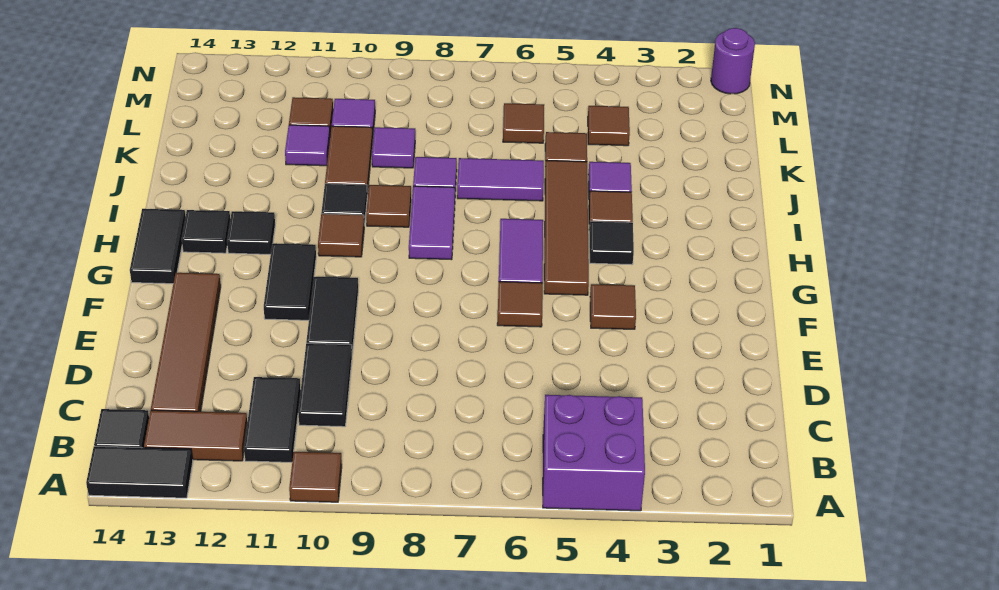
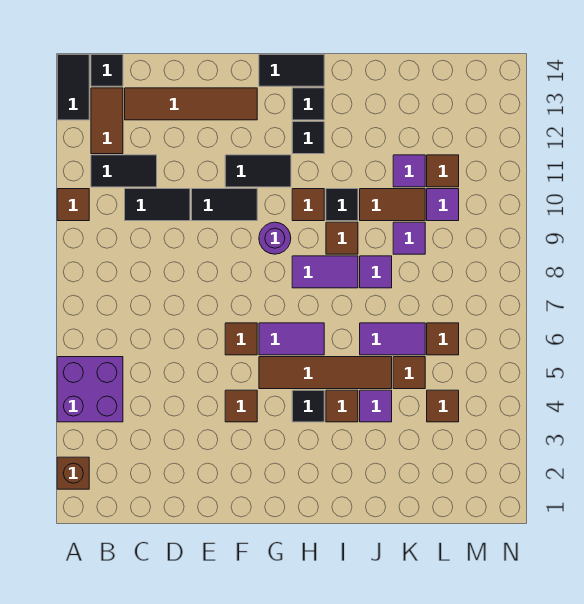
none -> brown brick A2 level 1
purple tile J6:J7 level 1 -> purple tile J6:K6 level 1
purple round brick N1 level 1 -> purple round brick G9 level 1

